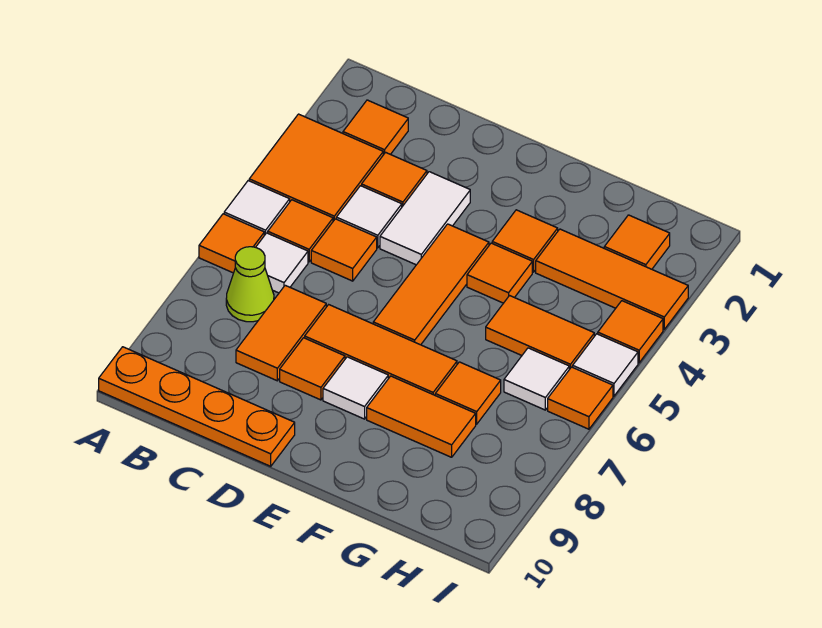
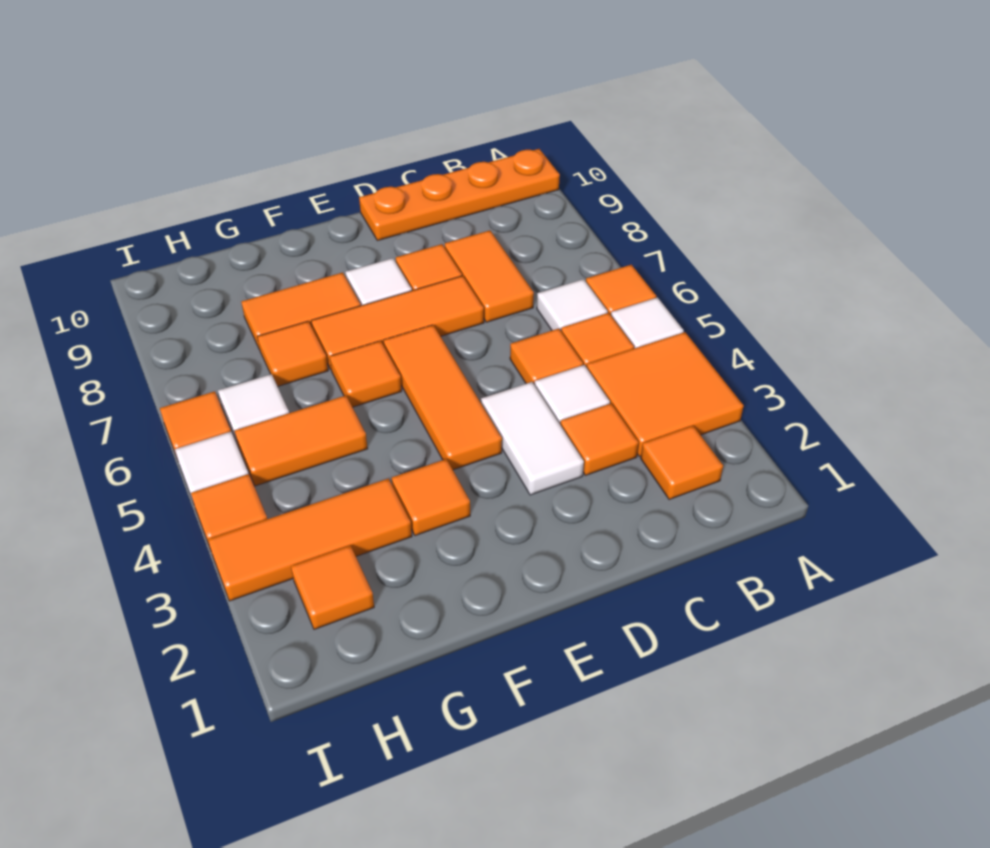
lime cone B7 level 1 -> none
orange tile F4 level 1 -> orange tile F6 level 1

